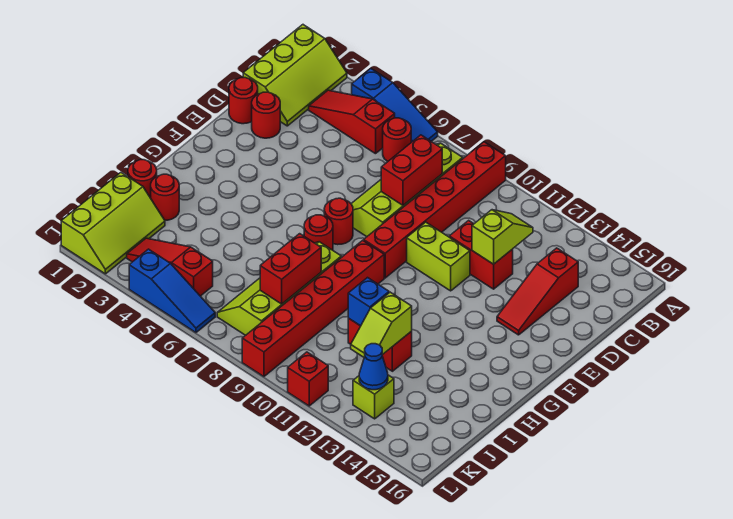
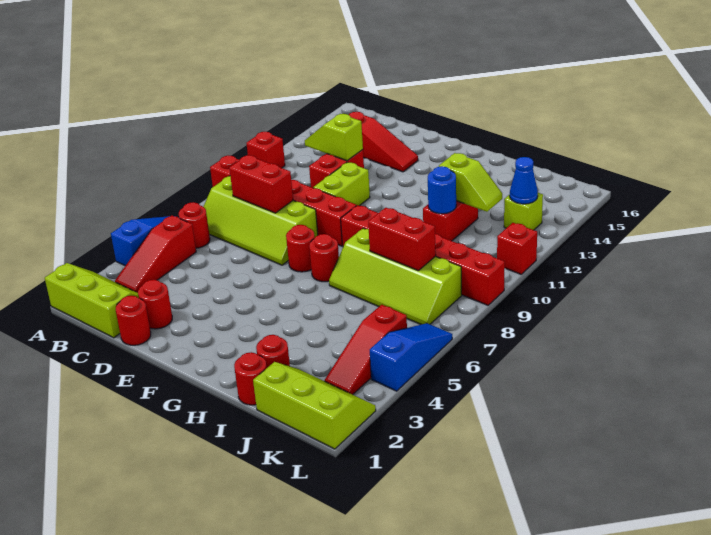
none -> red brick A11 level 1
blue brick I11 level 2 -> blue round brick I11 level 2

